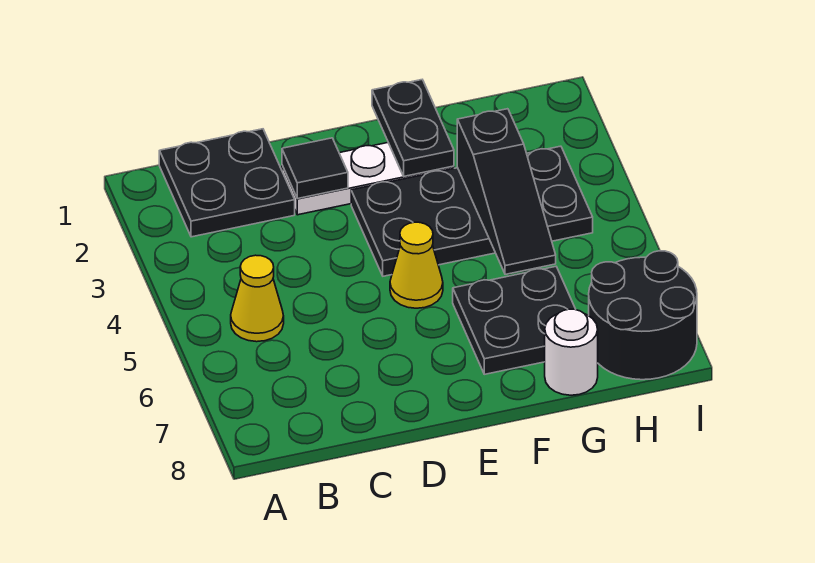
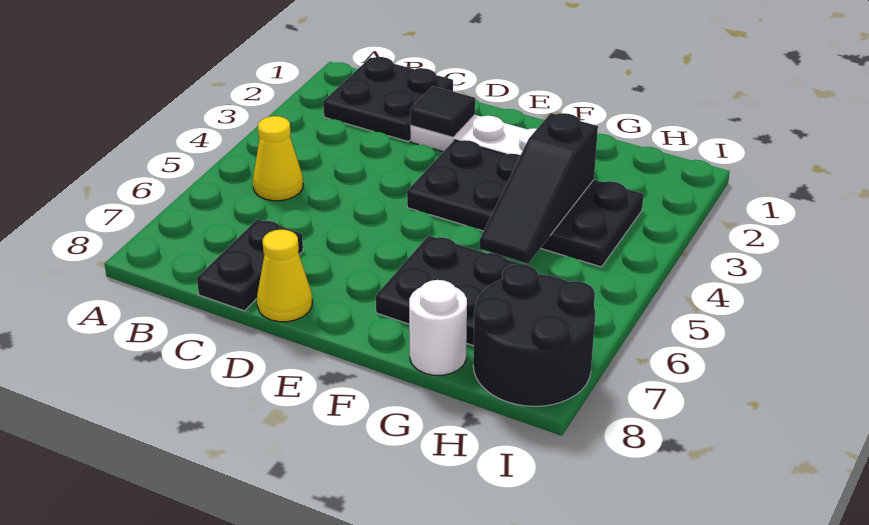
yellow cone E5 level 1 -> yellow cone D8 level 1
black plate F1:F2 level 2 -> black plate C7:C8 level 1

